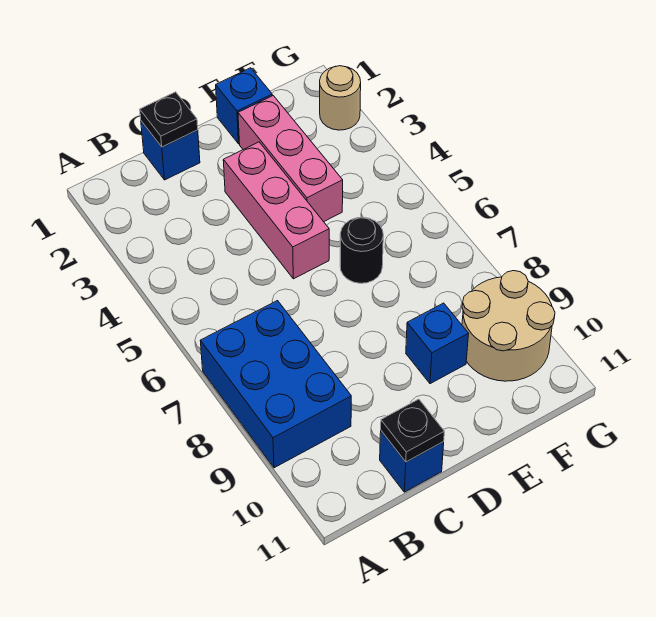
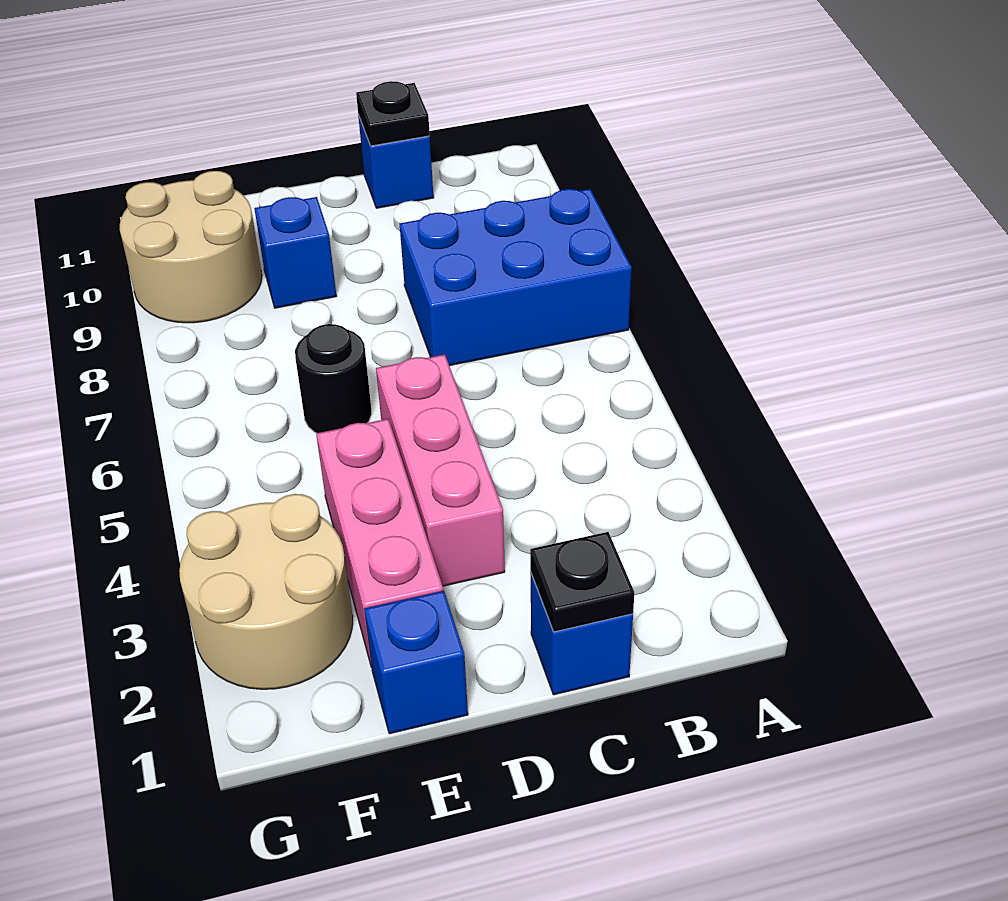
blue brick A7:B9 level 1 -> blue brick A7:C8 level 1
tan round brick G2 level 1 -> tan round brick F2:G3 level 1

